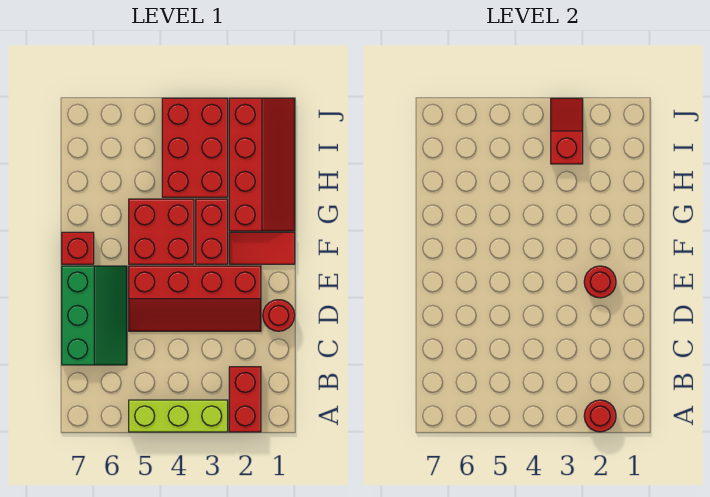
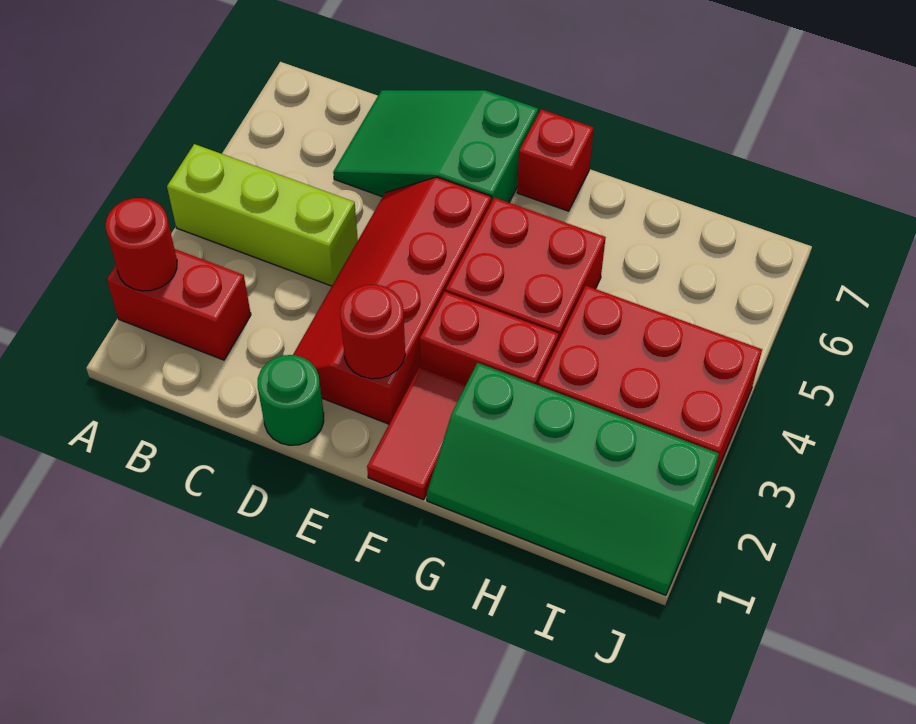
lime brick A3:A5 level 1 -> lime brick A4:C4 level 1
green slope C6:E7 level 1 top 7 -> green slope C6:E7 level 1 top E
red round brick D1 level 1 -> green round brick D1 level 1
red slope G1:J2 level 1 top 2 -> green slope G1:J2 level 1 top 2
red slope I3:J3 level 2 top I -> none

